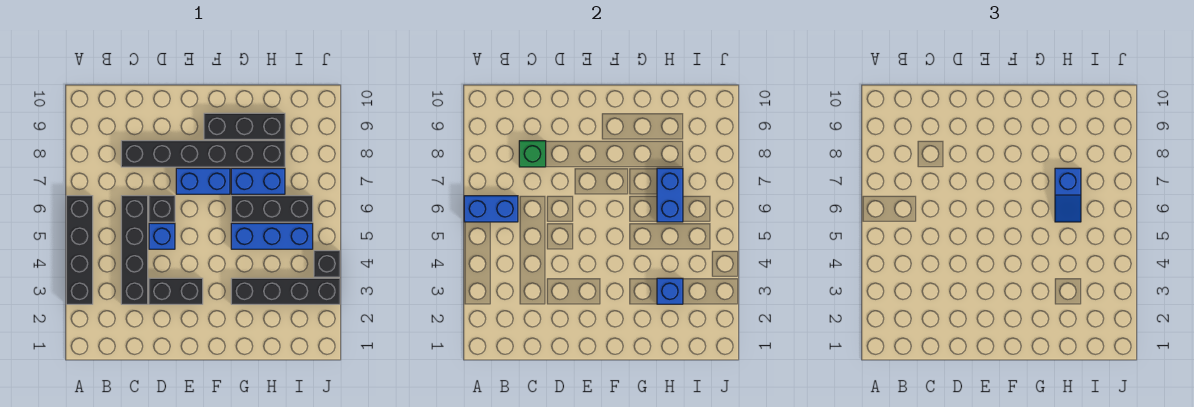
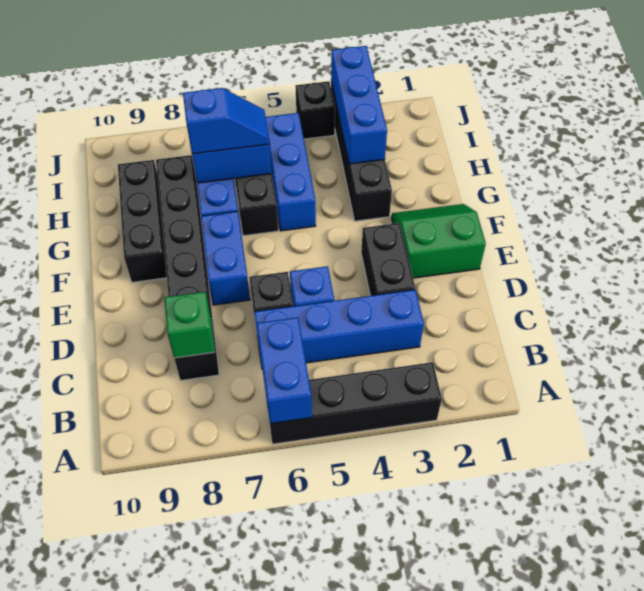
black brick C3:C6 level 1 -> blue brick C3:C6 level 1
none -> green slope E1:F2 level 1 top E
blue brick H3 level 2 -> blue brick H3:J3 level 2

